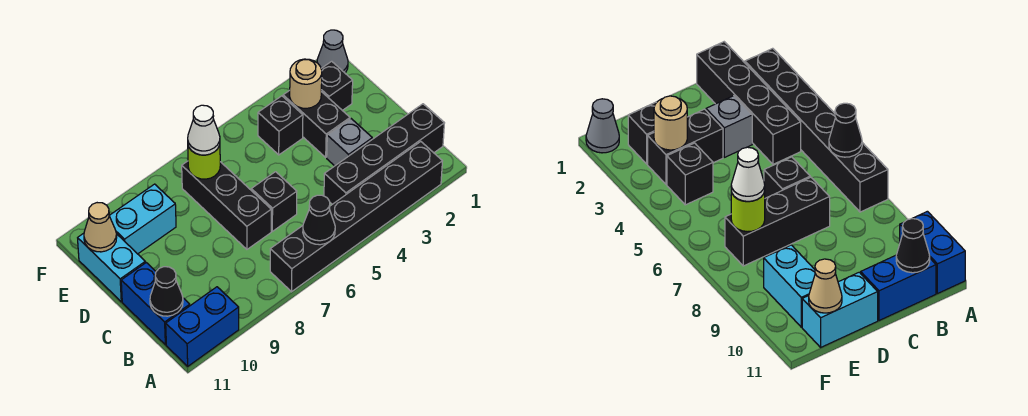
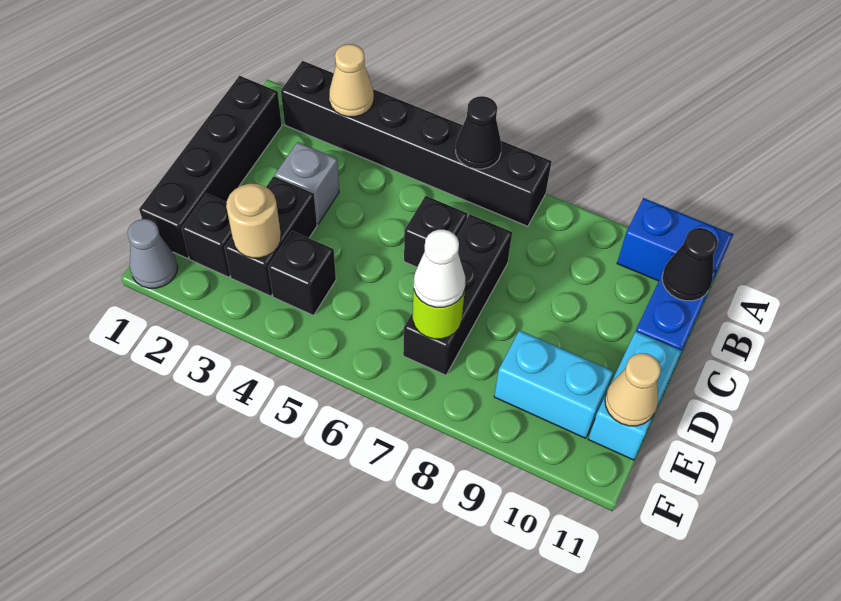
none -> tan cone A3 level 2
black brick B1:B4 level 1 -> black brick B1:E1 level 1

